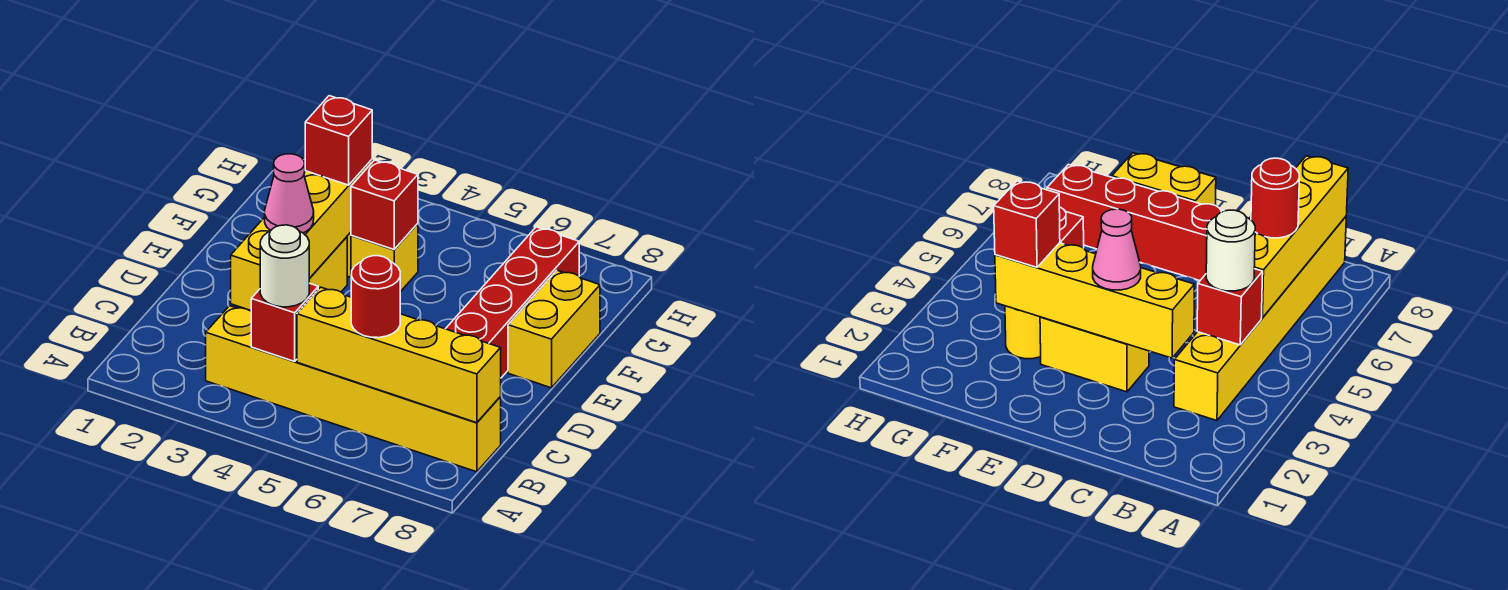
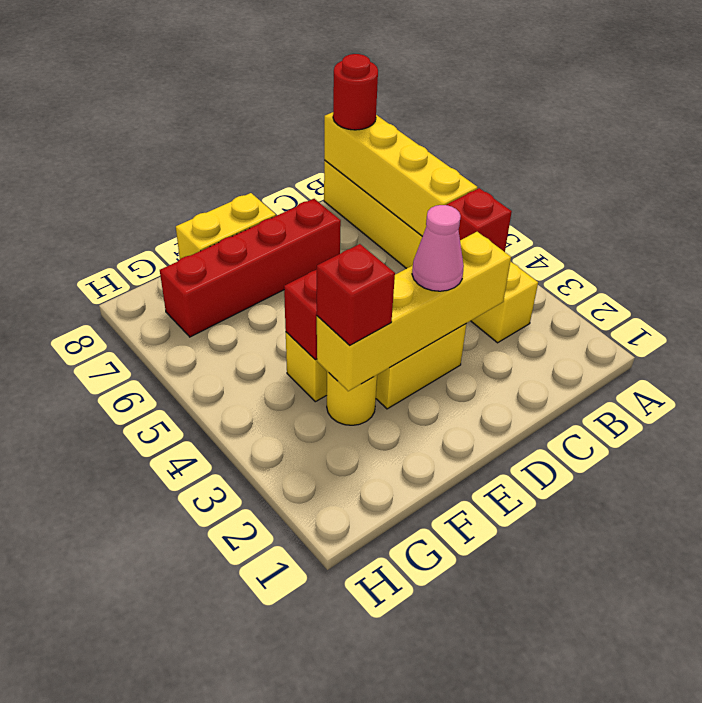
white round brick B4 level 3 -> none
red round brick B6 level 3 -> red round brick B8 level 3

